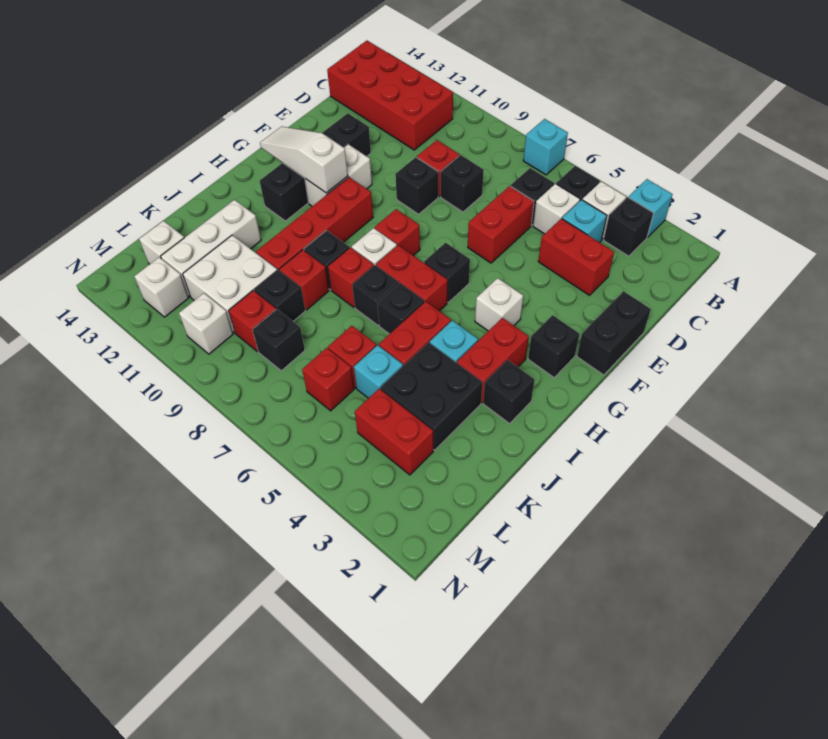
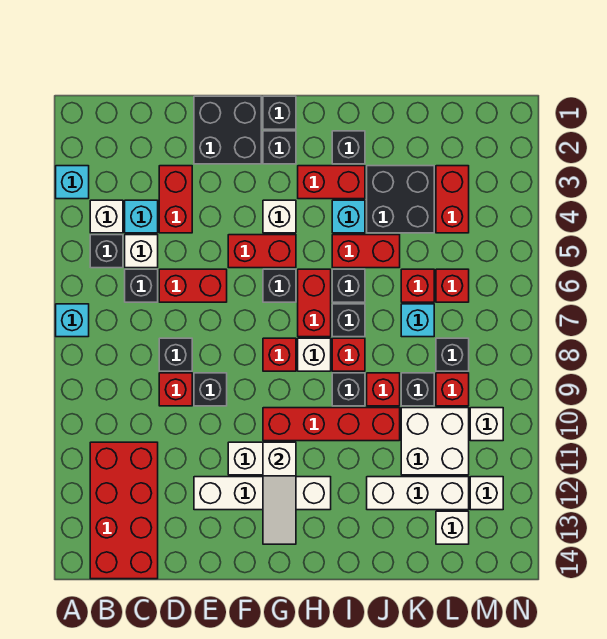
black brick B3 level 1 -> black brick G1 level 1
black brick E1:F1 level 1 -> black brick E1:F2 level 1
black brick E12:H12 level 1 -> white brick E12:H12 level 1
none -> red brick F5:G5 level 1
cyan brick K5 level 1 -> cyan brick K7 level 1

